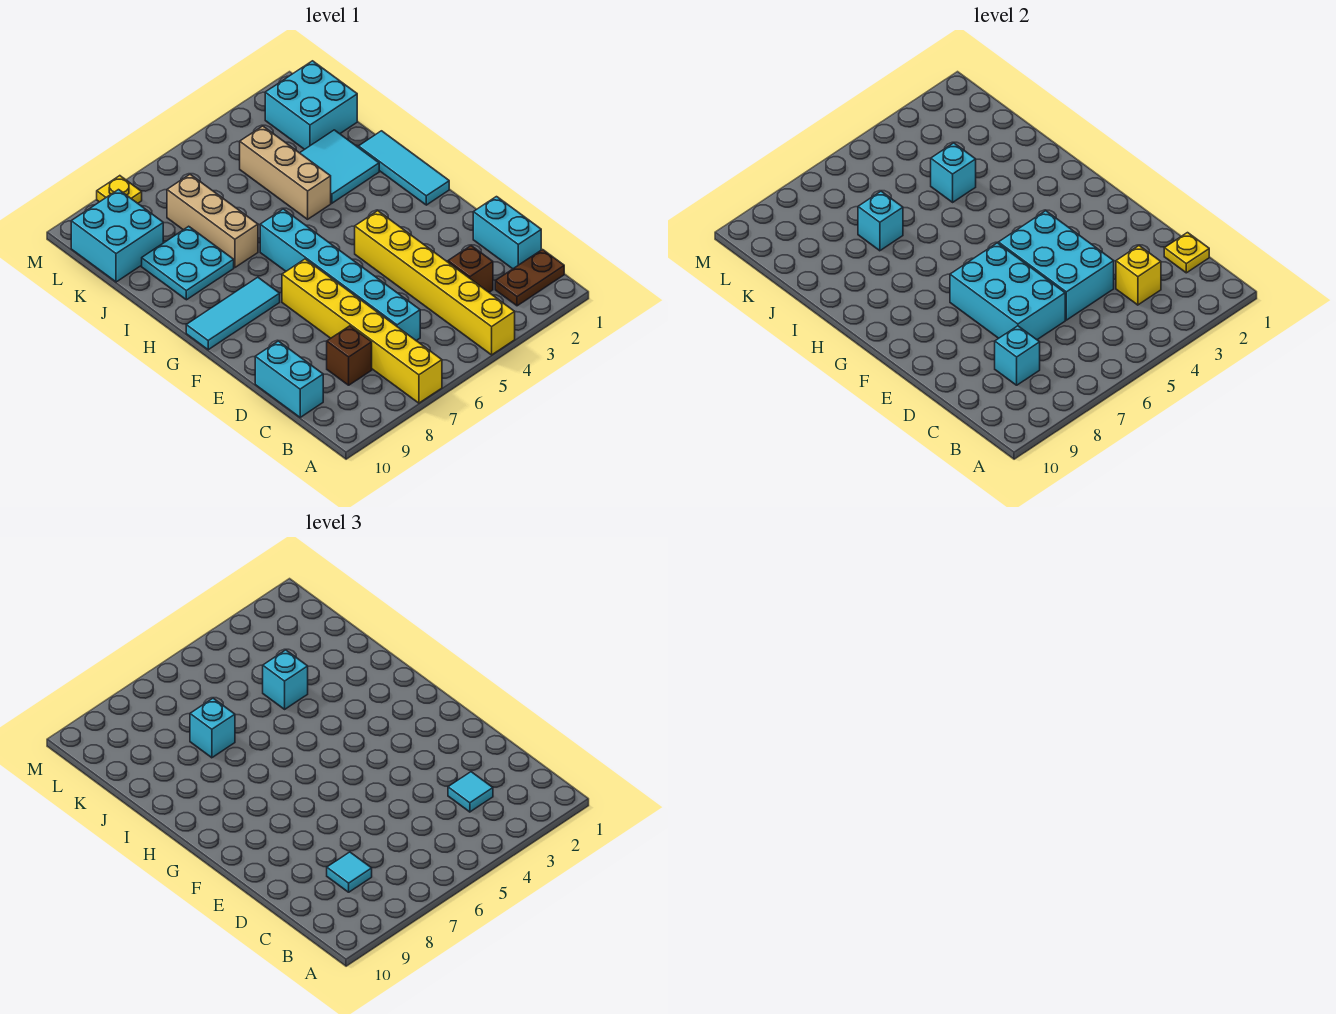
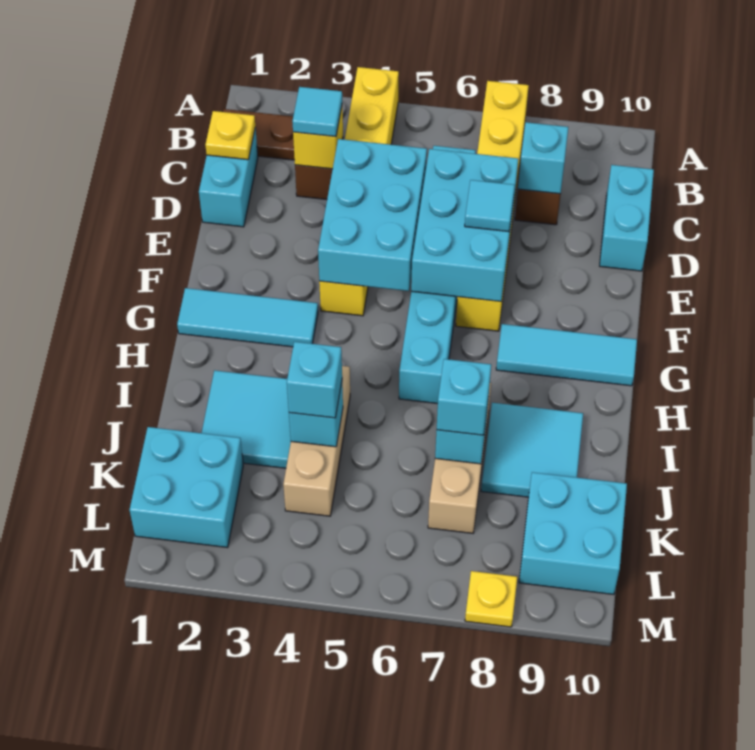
cyan tile C8 level 3 -> cyan tile E7 level 3
cyan tile G1:I1 level 1 -> cyan tile G1:G3 level 1
cyan plate I8:J9 level 1 -> cyan tile I8:J9 level 1

